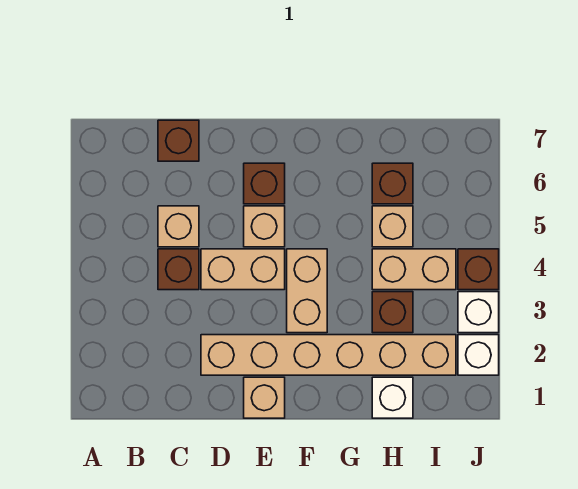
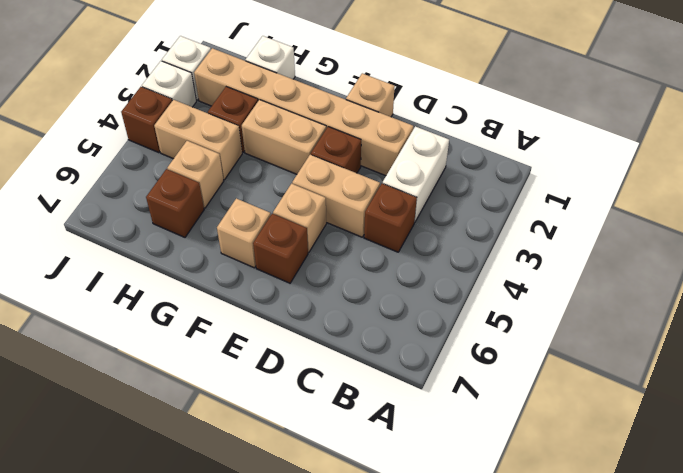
none -> white brick C2:C3 level 1
tan brick C5 level 1 -> tan brick F6 level 1
brown brick C7 level 1 -> brown brick E3 level 1
tan brick F3:F4 level 1 -> tan brick F3:G3 level 1

